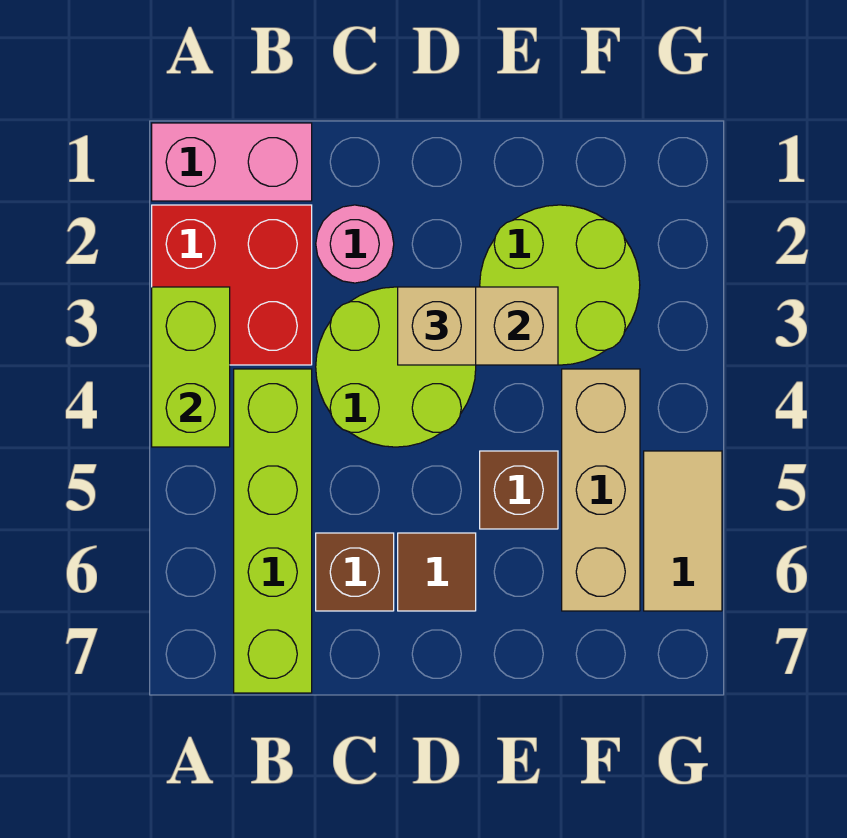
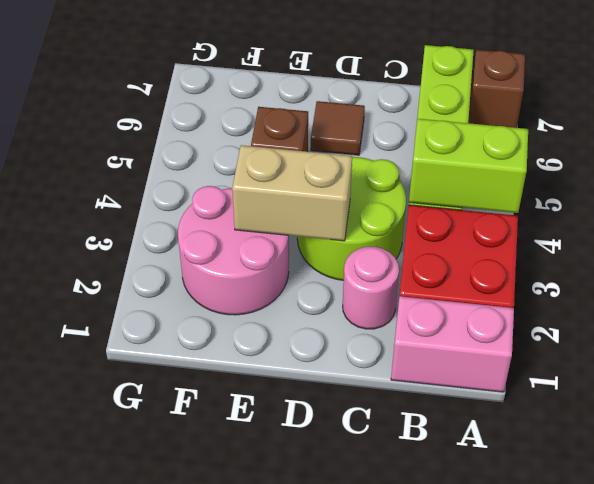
lime brick A3:A4 level 2 -> lime brick A4:B4 level 2
brown brick C6 level 1 -> brown brick A7 level 1
tan brick D3 level 3 -> none
lime round brick E2:F3 level 1 -> pink round brick E2:F3 level 1
tan brick F4:F6 level 1 -> none
tan tile G5:G6 level 1 -> none

